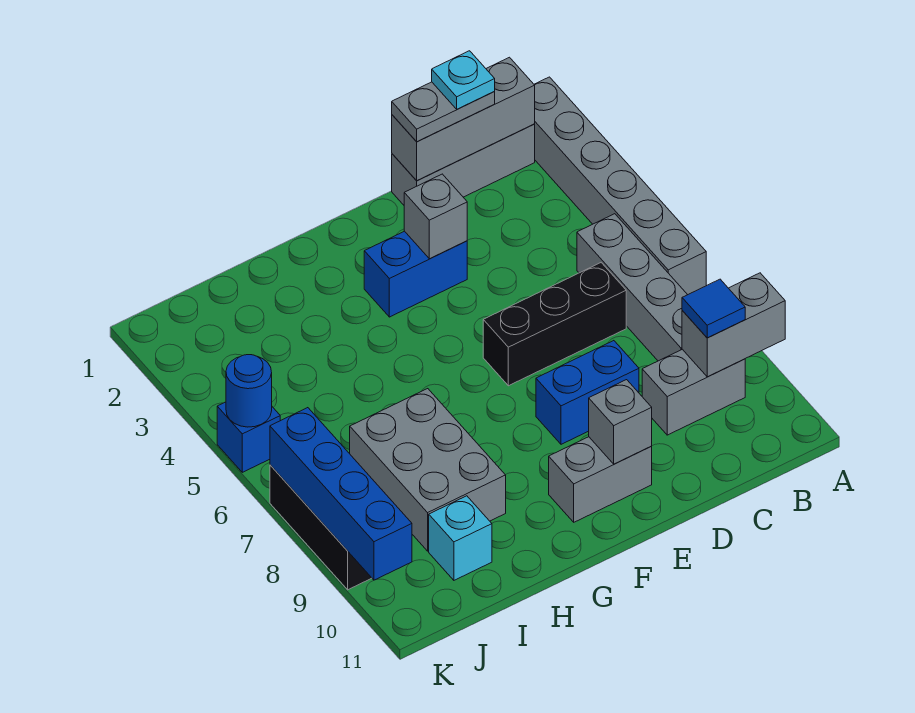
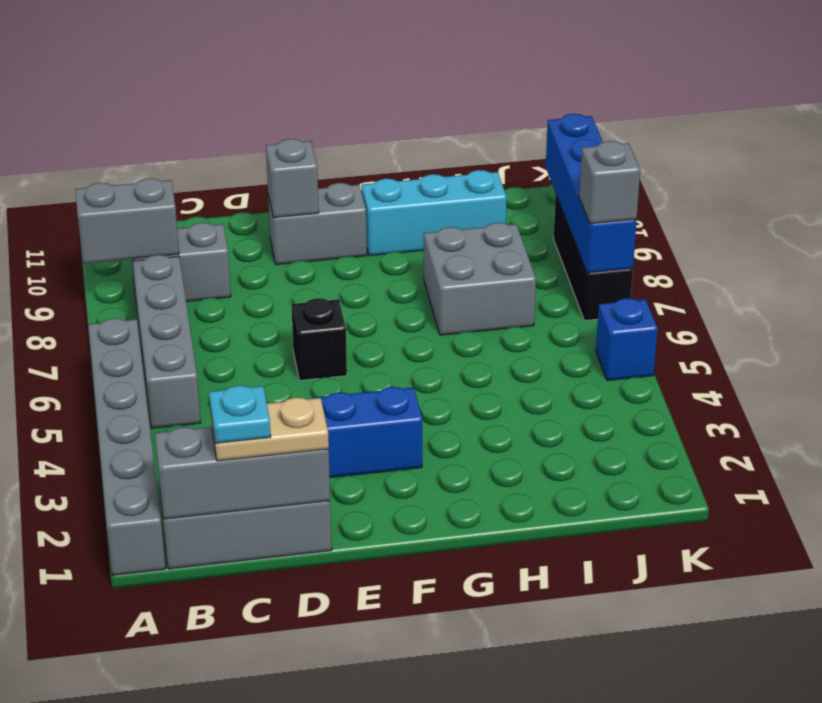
blue tile B9 level 3 -> none
grey plate C1:D1 level 3 -> tan plate C1:D1 level 3
black brick C6:E6 level 1 -> black brick E6 level 1
blue brick D8:E8 level 1 -> none
grey brick E3 level 2 -> grey brick K7 level 3
grey brick H7:I9 level 1 -> grey brick H7:I8 level 1
cyan brick I10 level 1 -> cyan brick G10:I10 level 1
blue round brick K5 level 2 -> none

